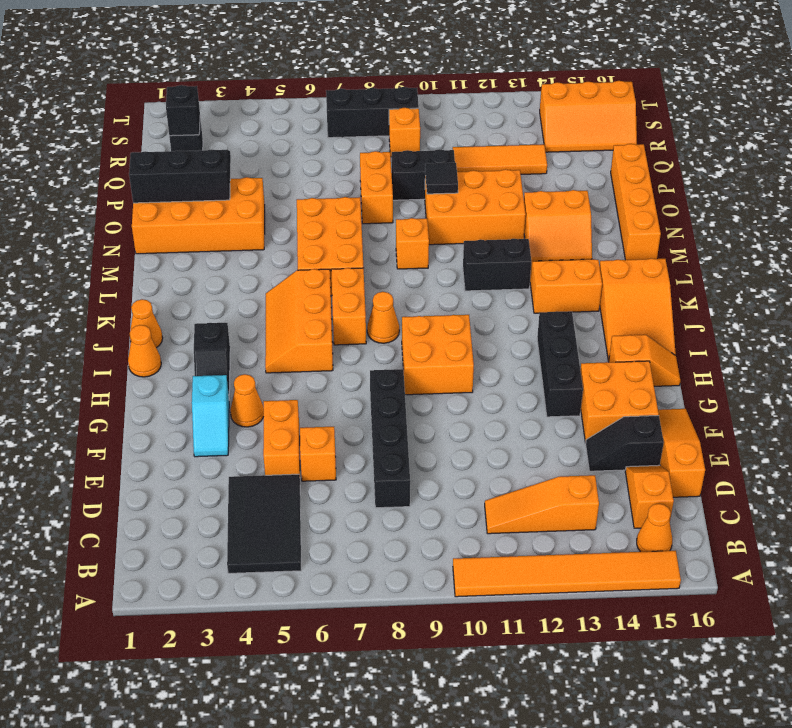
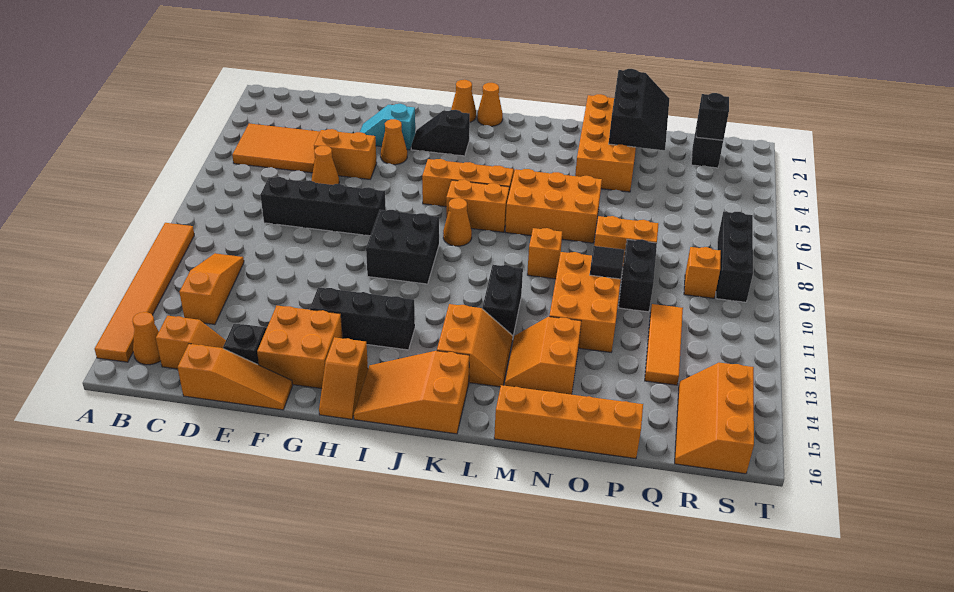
black tile B4:D5 level 1 -> orange tile B4:D5 level 1
orange brick E6 level 1 -> orange cone E6 level 1
orange brick H9:I10 level 1 -> black brick H9:I10 level 1

